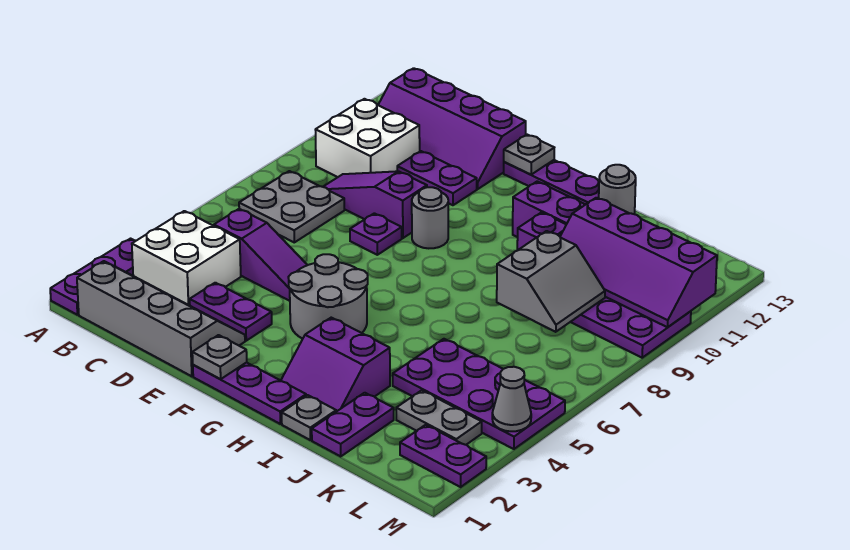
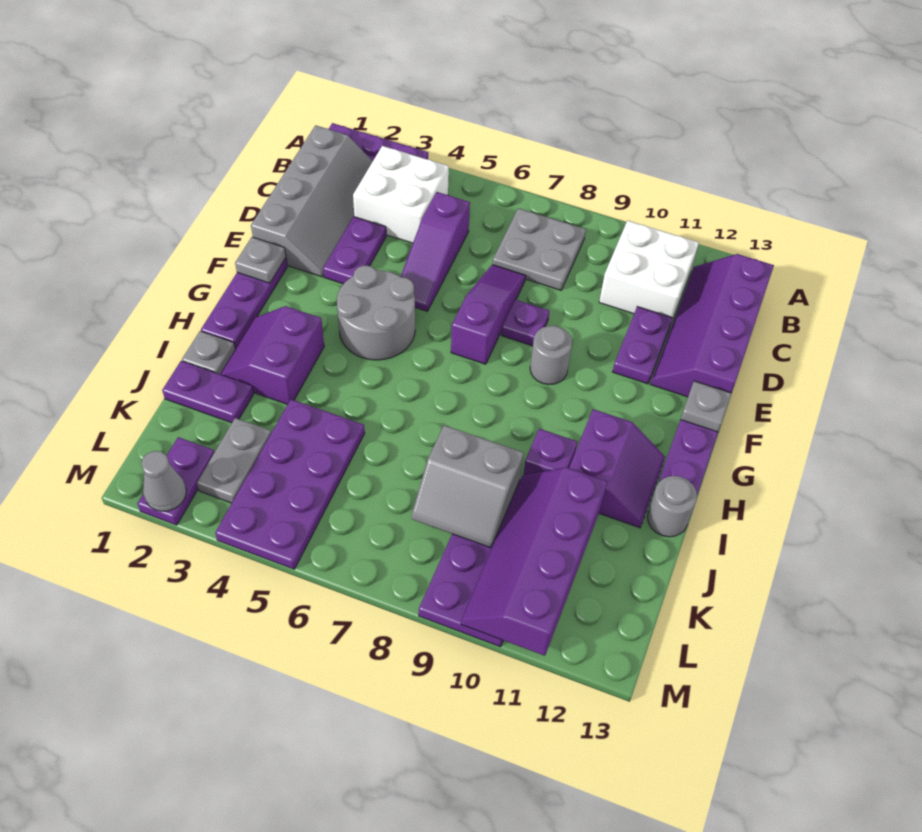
purple slope C9:E9 level 1 top E -> purple slope D7:F7 level 1 top F
grey cone M4 level 2 -> grey cone M2 level 2

